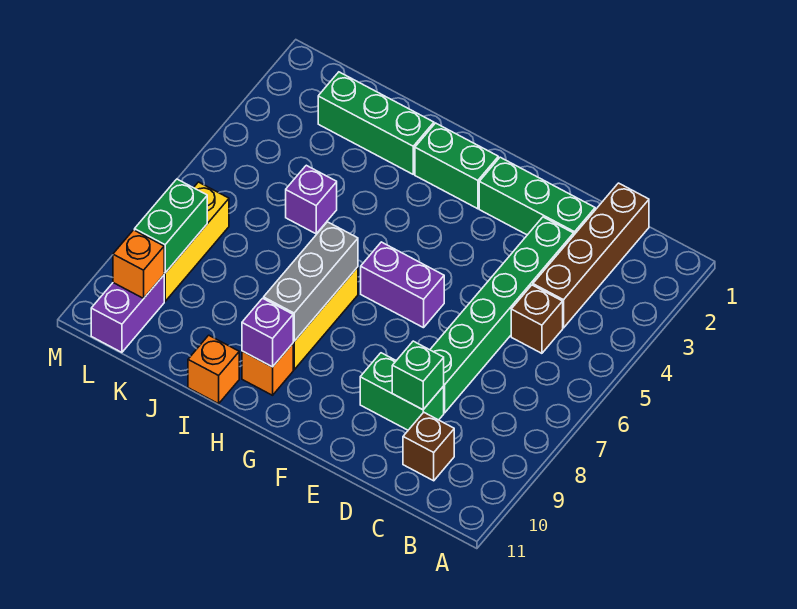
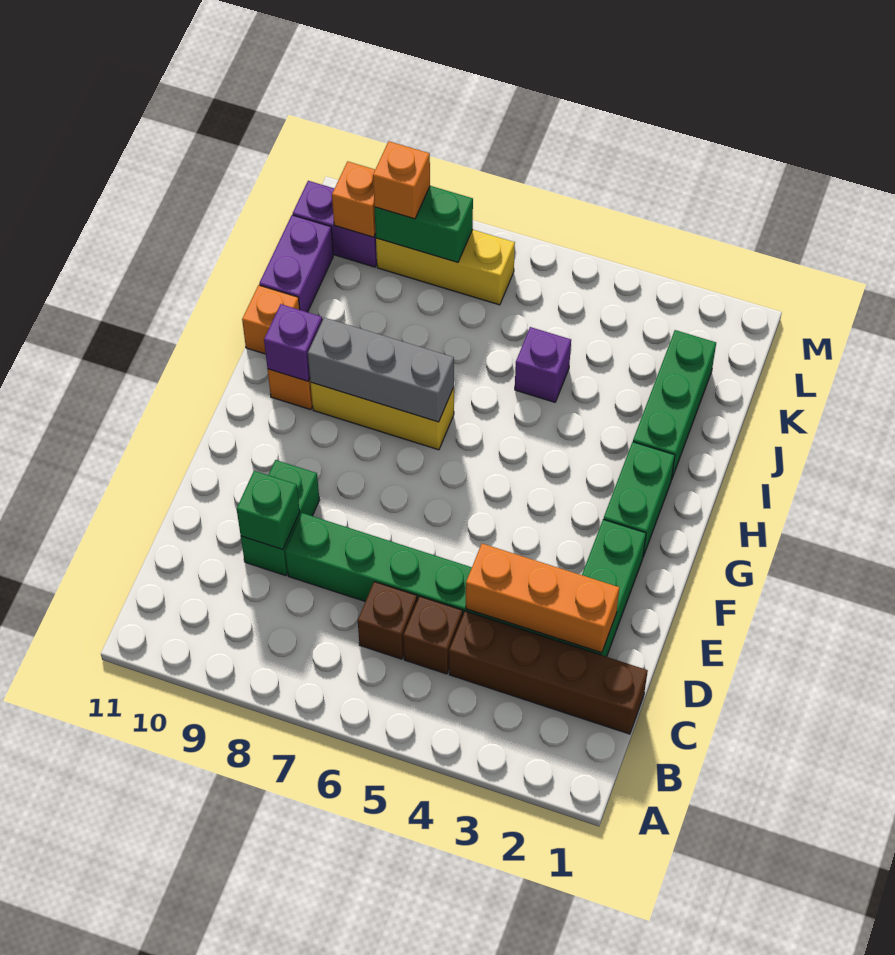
brown brick C10 level 1 -> brown brick C6 level 1
none -> orange brick D2:D4 level 2
purple brick F6:G6 level 1 -> purple brick J11:K11 level 1
none -> orange brick L9 level 3

